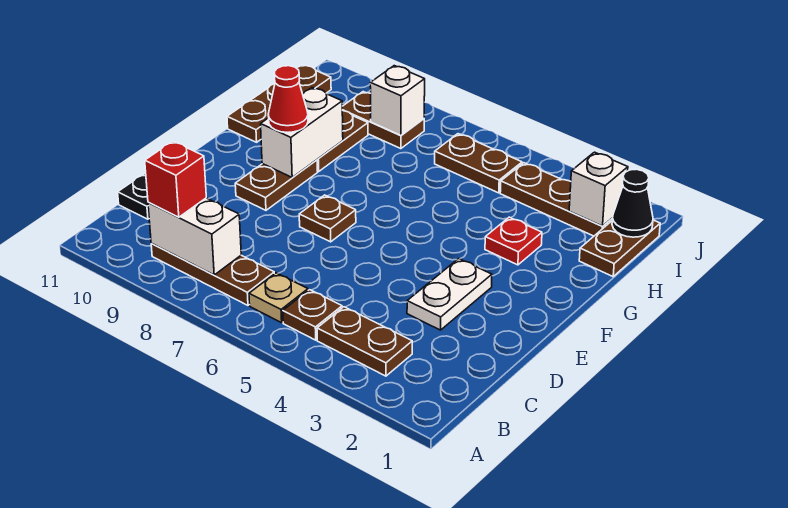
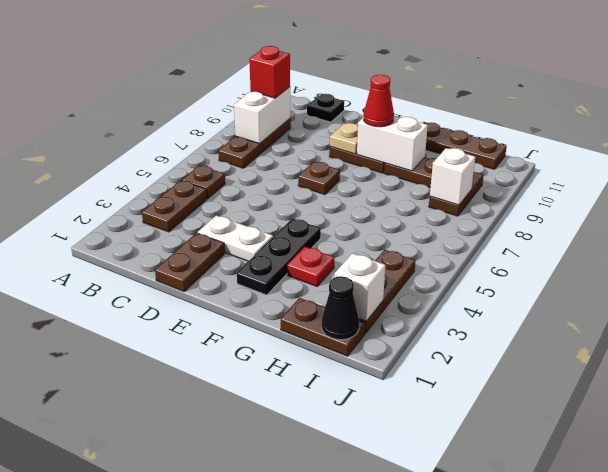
tan plate B6 level 1 -> tan plate E9 level 2
none -> black plate F2:F4 level 1
brown plate I5:I6 level 1 -> brown plate D1:D2 level 1

